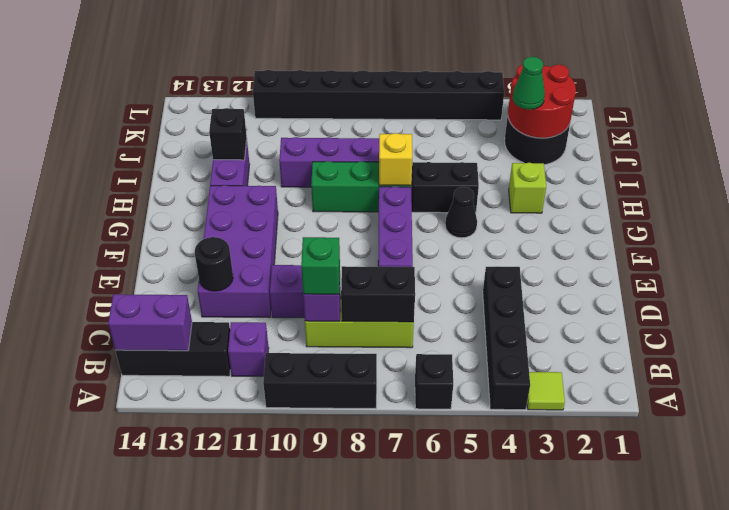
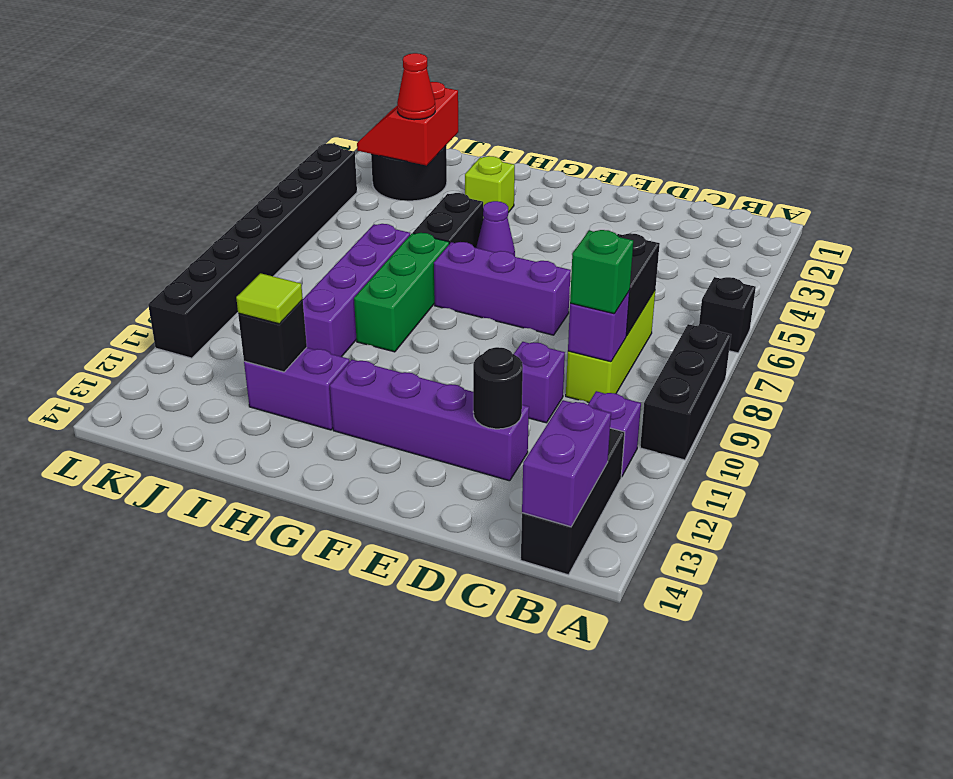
lime tile A3 level 1 -> lime tile I12 level 3
black brick A4:D4 level 1 -> none
purple brick D11:G12 level 1 -> purple brick D12:G12 level 1
black cone G5 level 1 -> purple cone G5 level 1
yellow brick H7 level 2 -> none
red round brick J2:K3 level 2 -> red slope J2:K3 level 2 top J
green cone J3 level 3 -> red cone J3 level 3

